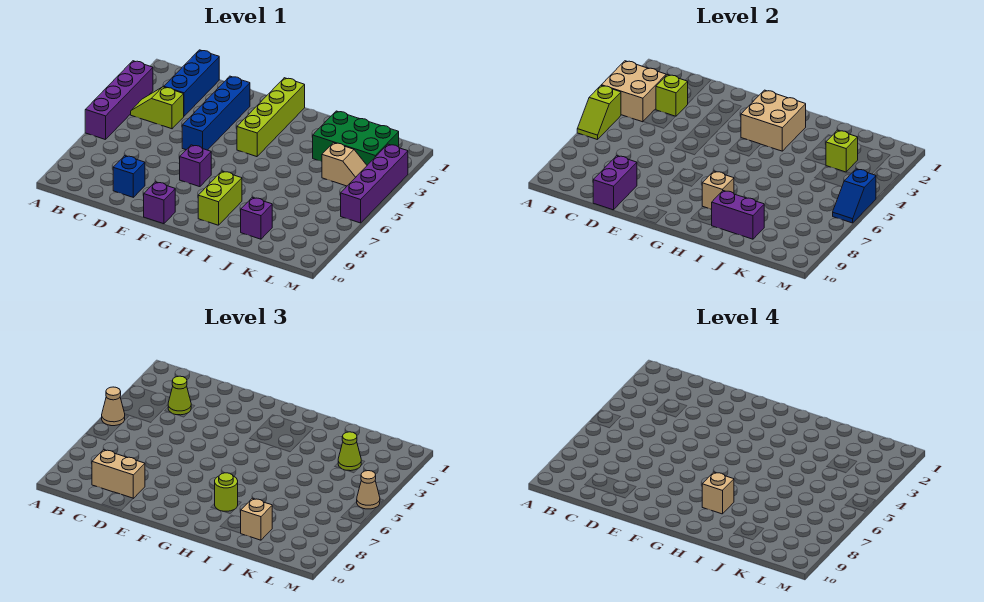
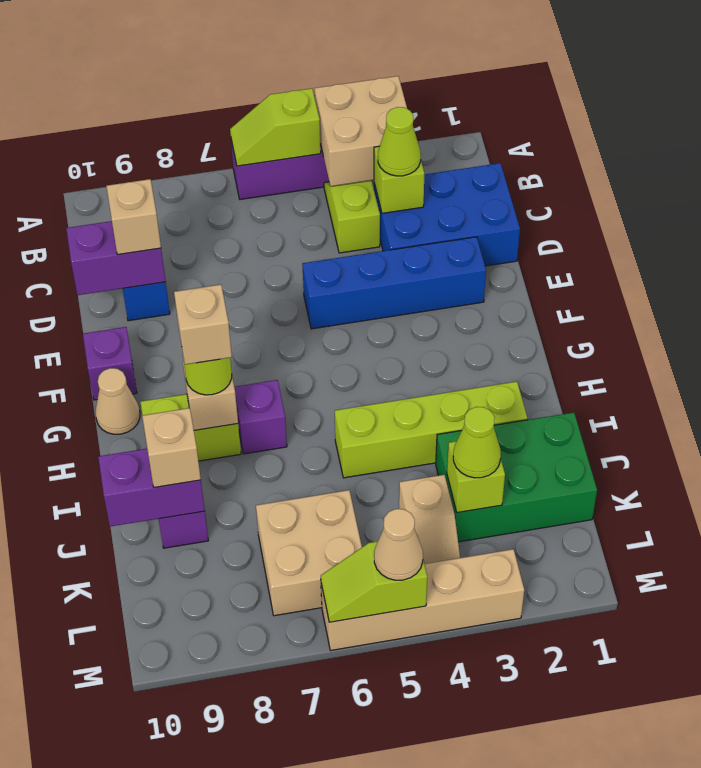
tan cone A5 level 3 -> tan cone G10 level 1
blue brick C1:C3 level 1 -> blue brick C1:D3 level 1
tan brick C9:D9 level 3 -> tan brick D9 level 3
purple brick F7 level 1 -> purple brick H7 level 1
lime brick G1:G4 level 1 -> lime brick I2:I5 level 1
tan brick G2:H3 level 2 -> tan brick K6:L7 level 1
purple brick I9:J9 level 2 -> purple brick J9:J10 level 2
green brick J2:L3 level 1 -> green brick J1:K3 level 1
purple brick M3:M6 level 1 -> tan brick M3:M6 level 1
blue slope M5:M6 level 2 top 5 -> lime slope M5:M6 level 2 top 5

